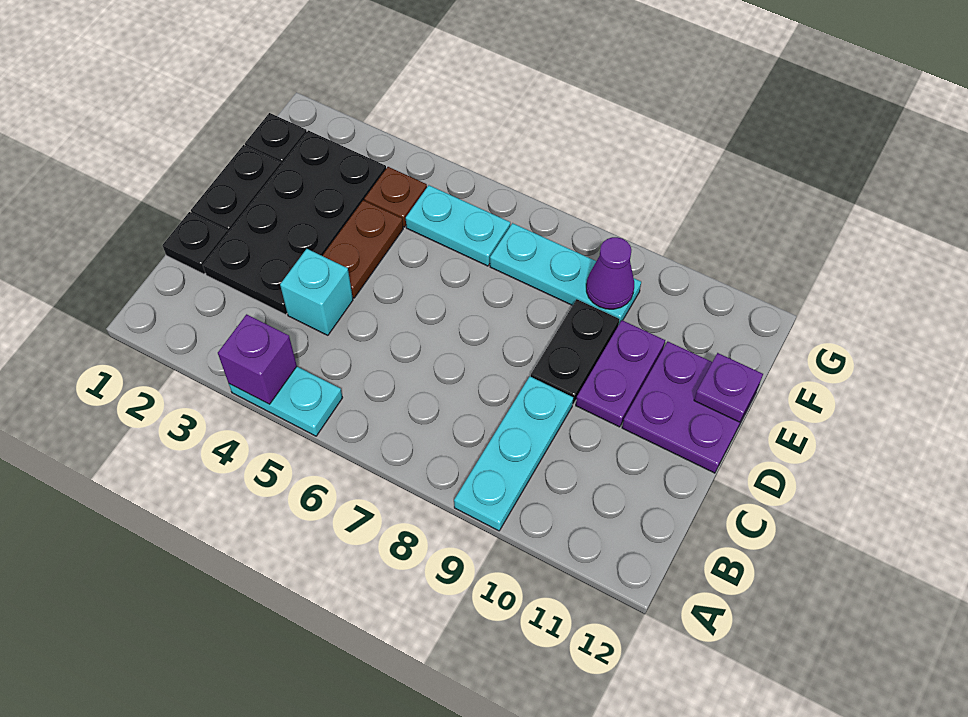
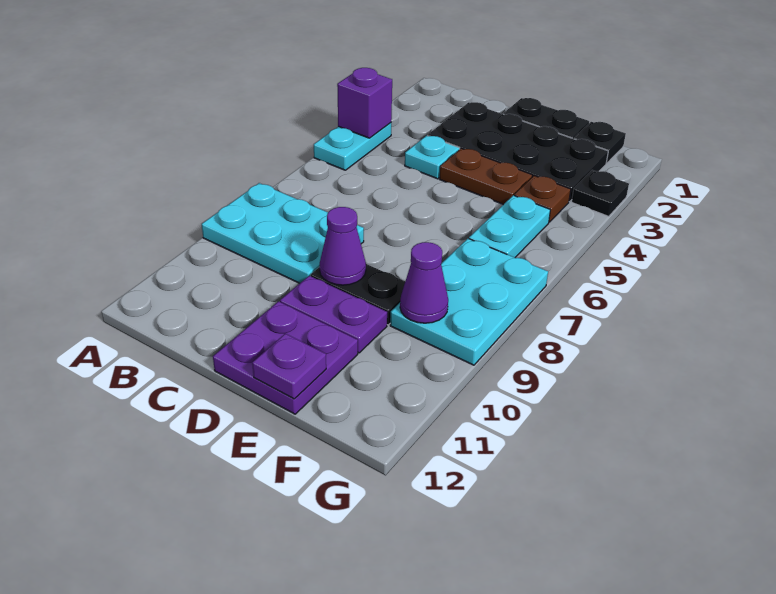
cyan plate A9:C9 level 1 -> cyan plate A8:C9 level 1
black plate C1 level 1 -> black plate G3 level 1
cyan brick C4 level 1 -> cyan plate C4 level 1
none -> purple cone D9 level 2
cyan plate F7:F9 level 1 -> cyan plate F7:G9 level 1

